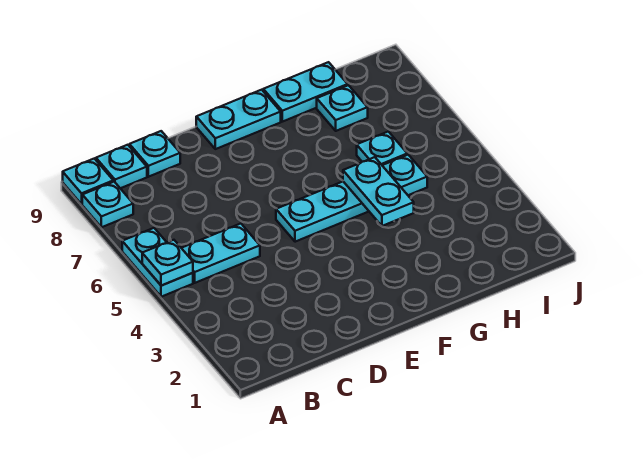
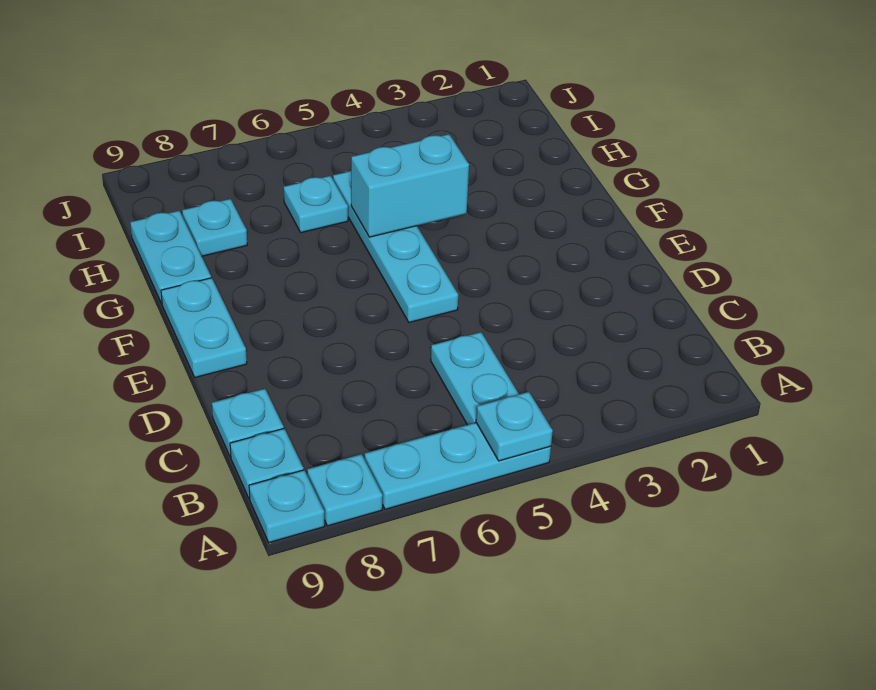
cyan plate A5:A6 level 1 -> cyan plate A5:A7 level 1
cyan plate G4:G5 level 2 -> cyan brick G4:G5 level 2

